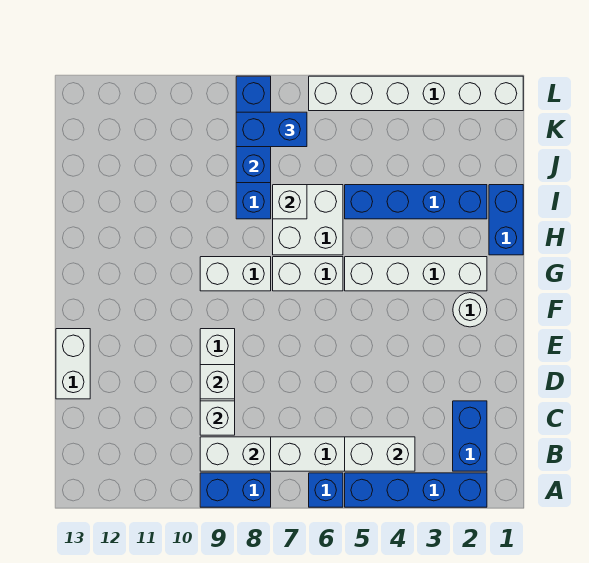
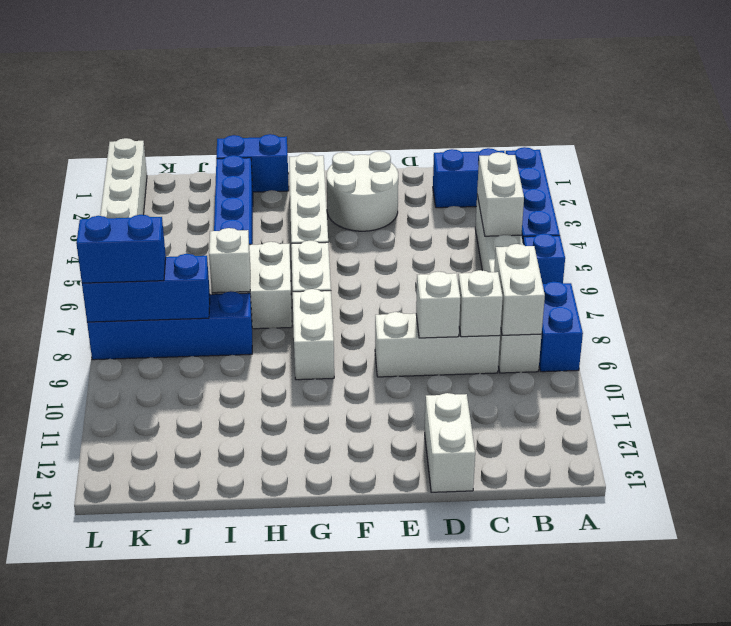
white brick D13:E13 level 1 -> white brick D12:D13 level 1
white round brick F2 level 1 -> white round brick E2:F3 level 1
blue brick K7:K8 level 3 -> blue brick K8:L8 level 3

